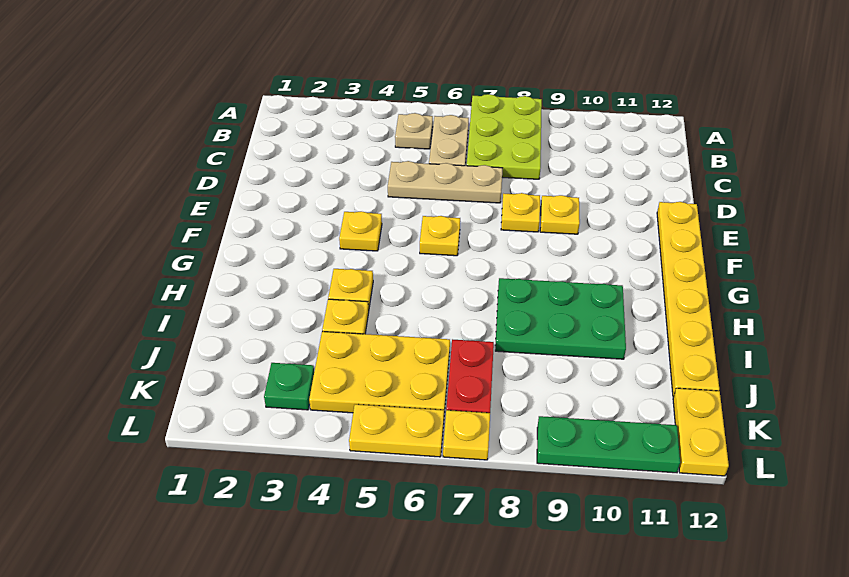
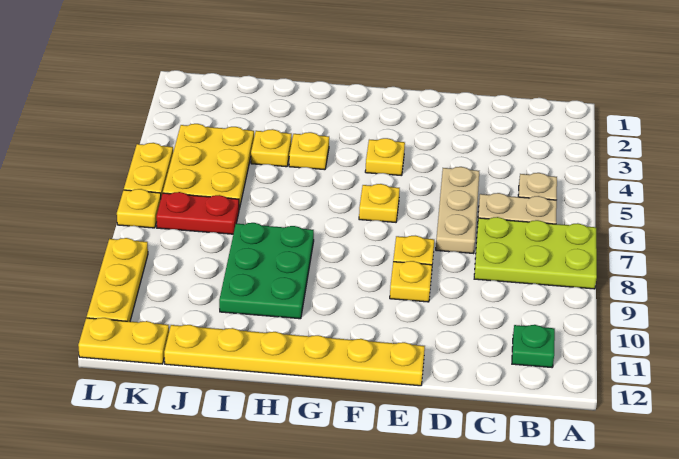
green plate K3 level 1 -> green plate B11 level 1
green plate L9:L11 level 1 -> yellow plate L9:L11 level 1

